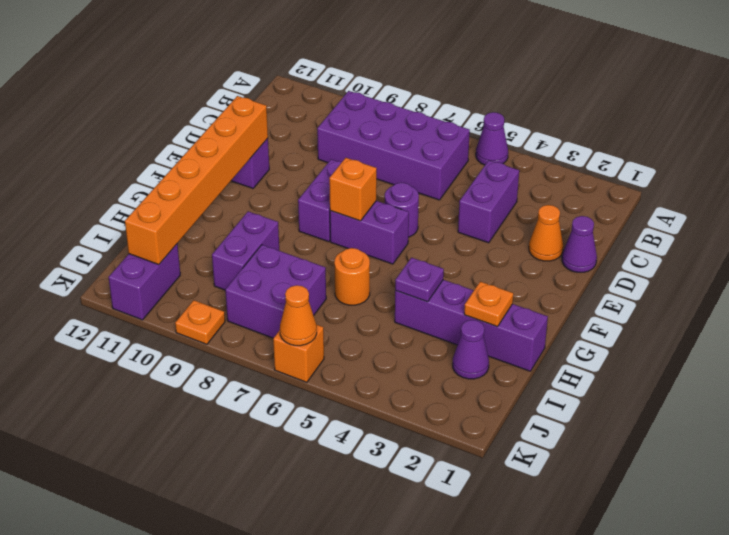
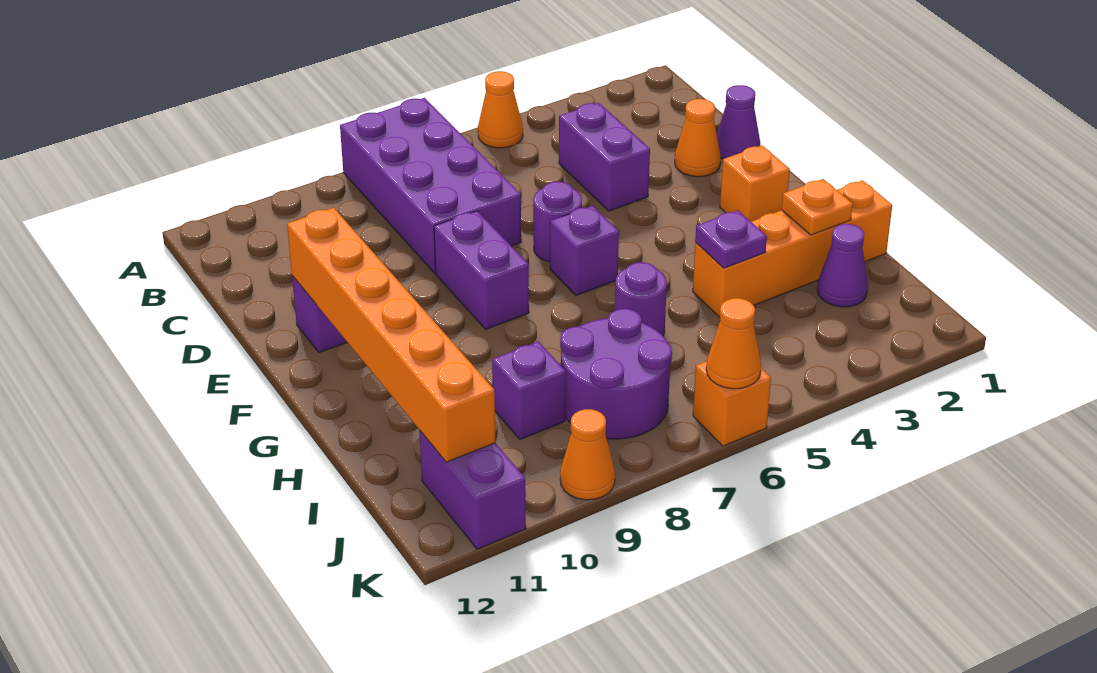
purple cone A5 level 1 -> orange cone A5 level 1
purple brick B6:C9 level 1 -> purple brick A7:D8 level 1
purple brick F6:F7 level 1 -> purple brick F6 level 1
orange brick F7 level 2 -> orange brick F2 level 1
purple brick H1:H4 level 1 -> orange brick H1:H4 level 1
orange round brick H6 level 1 -> purple round brick H6 level 1
purple brick H9:I9 level 1 -> purple brick I9 level 1
purple brick I7:J8 level 1 -> purple round brick I7:J8 level 1
orange plate K9 level 1 -> orange cone K9 level 1

